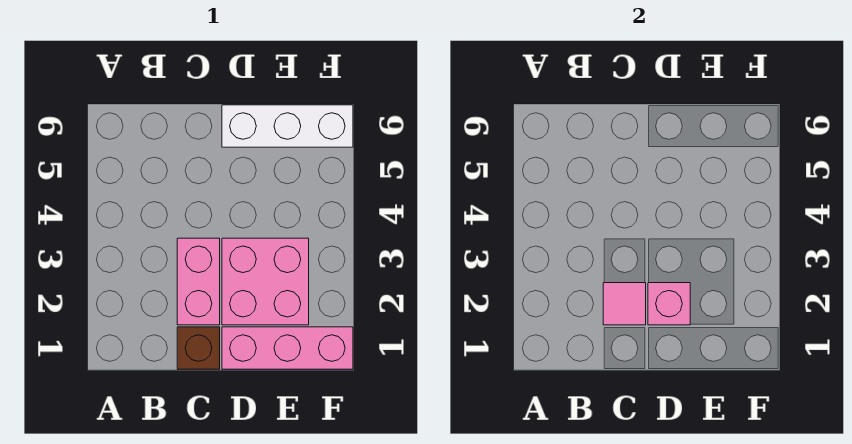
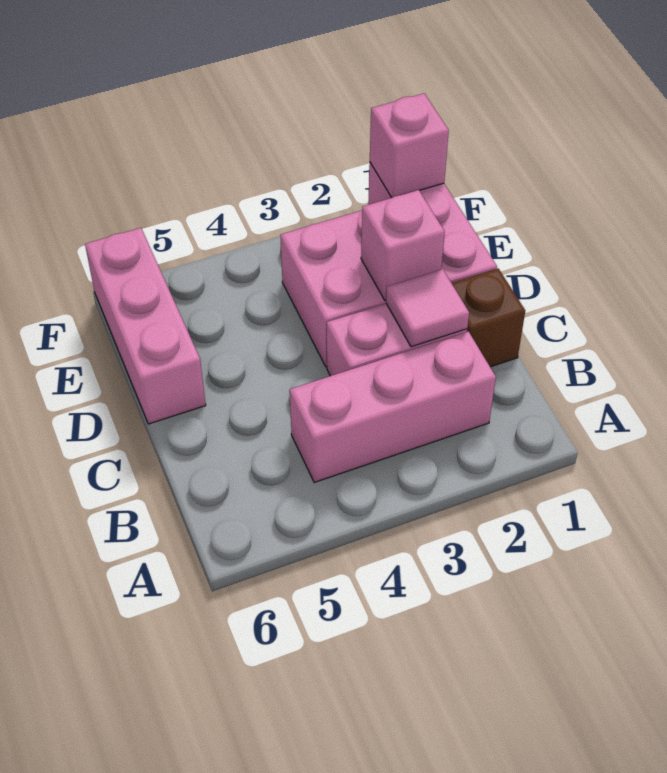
none -> pink brick B2:B4 level 1
white brick D6:F6 level 1 -> pink brick D6:F6 level 1
none -> pink brick F1 level 2

